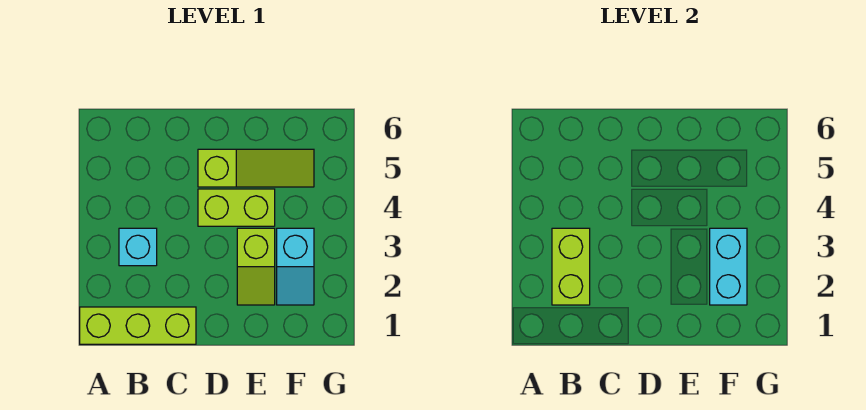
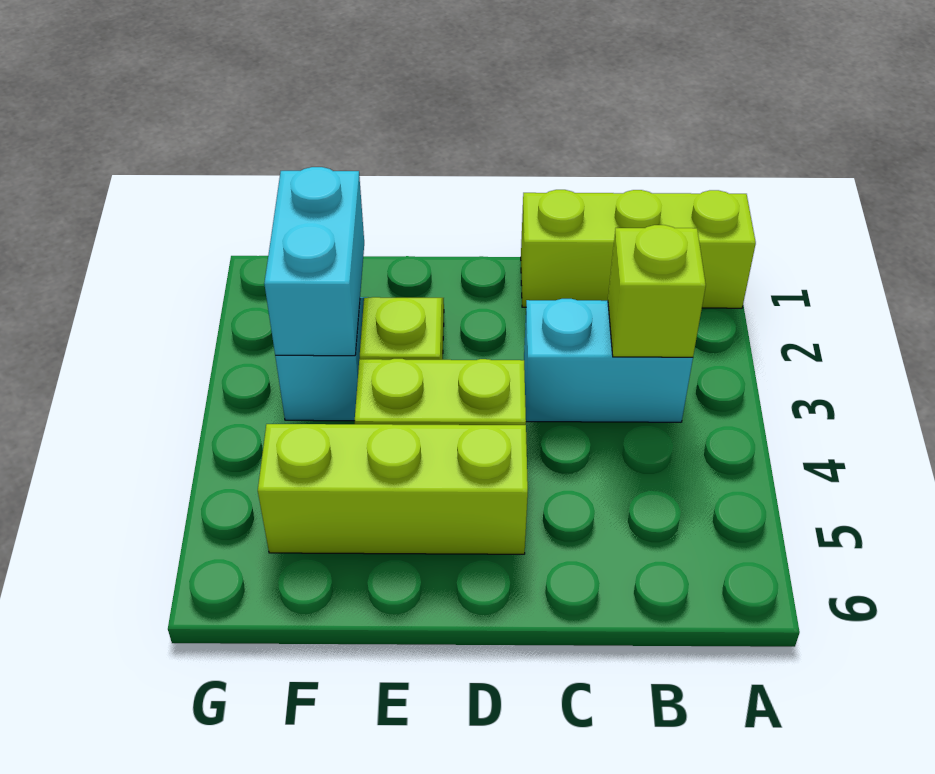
lime brick B2:B3 level 2 -> lime brick B3 level 2
cyan brick B3 level 1 -> cyan brick B3:C3 level 1
lime slope D5:F5 level 1 top D -> lime brick D5:F5 level 1

